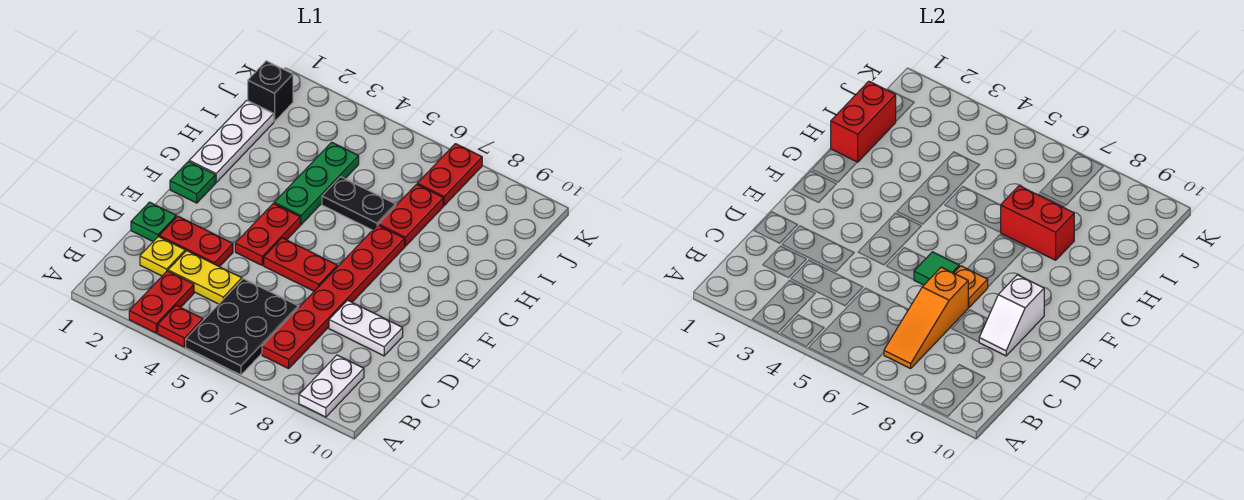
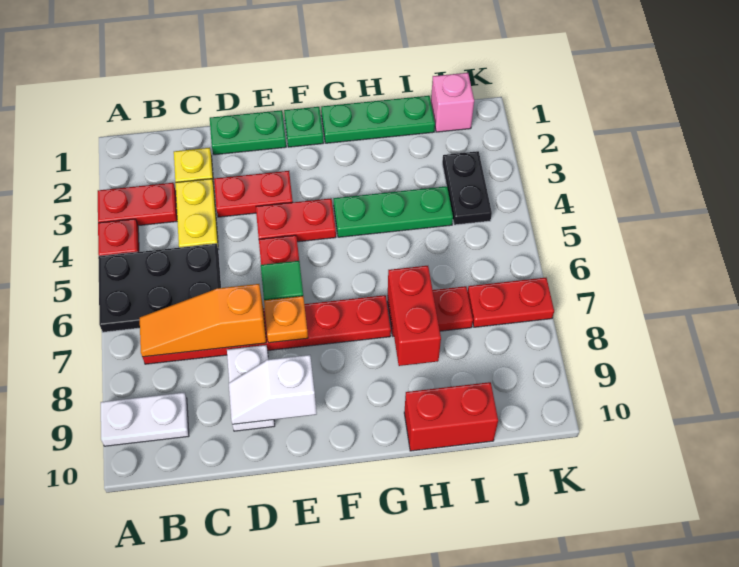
green plate D1 level 1 -> green plate D1:E1 level 1
red plate D2:D3 level 1 -> red plate D3:E3 level 1
white plate G1:I1 level 1 -> green plate G1:I1 level 1
red brick H1:I1 level 2 -> red brick H10:I10 level 1
black plate H5:H6 level 1 -> black plate J3:J4 level 1
black brick J1 level 1 -> pink brick J1 level 1

